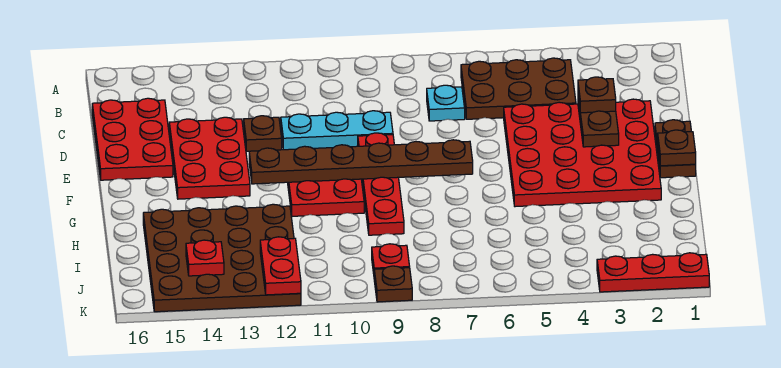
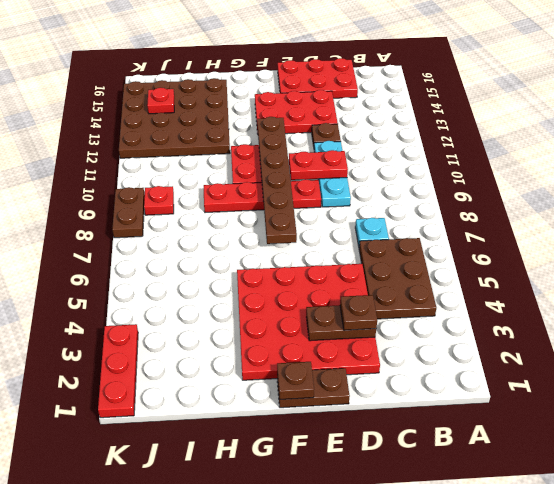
red plate J12:K12 level 2 -> red plate D10:E10 level 2
brown plate K9 level 1 -> brown plate K8:K9 level 1

